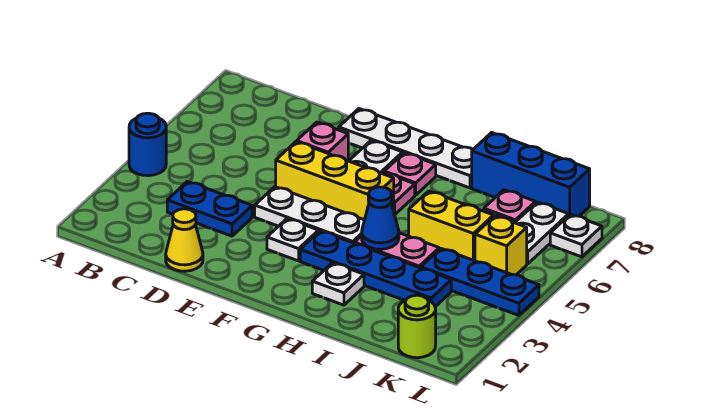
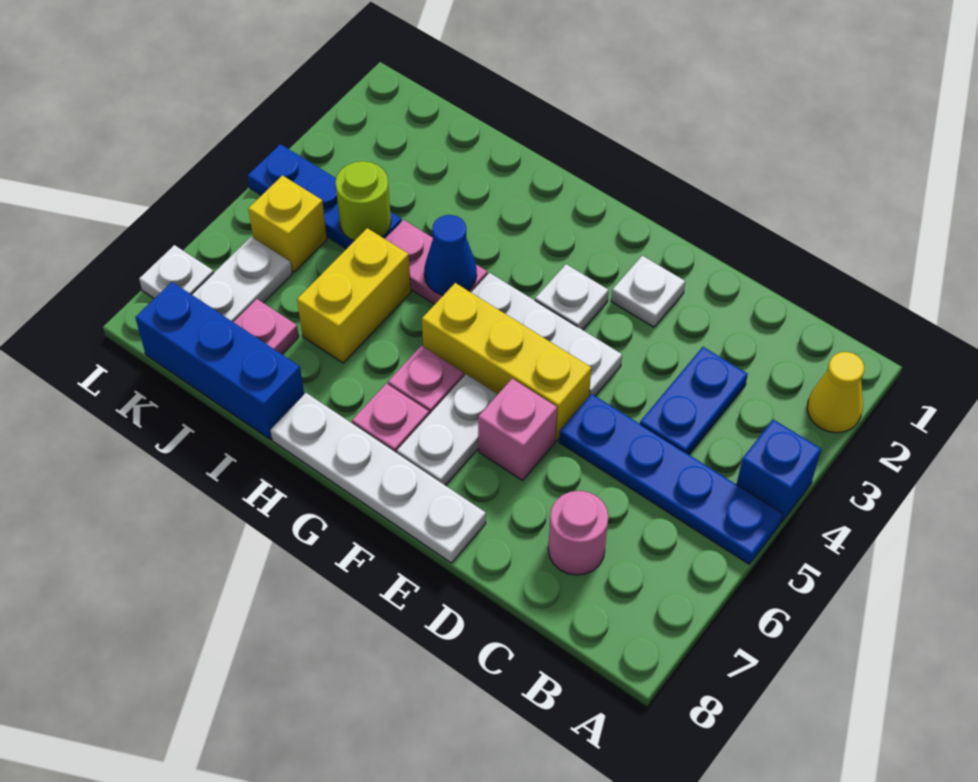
blue round brick A4 level 1 -> blue brick A4 level 1
blue plate C3:D3 level 1 -> blue plate C3:C4 level 1
none -> pink round brick C7 level 1
yellow cone D1 level 1 -> yellow cone A2 level 1
blue plate G3:J3 level 1 -> blue plate A5:D5 level 1
white plate H2 level 1 -> white plate E2 level 1
yellow brick I5:J5 level 1 -> yellow brick I5:I6 level 1
lime round brick K1 level 1 -> lime round brick J4 level 2

